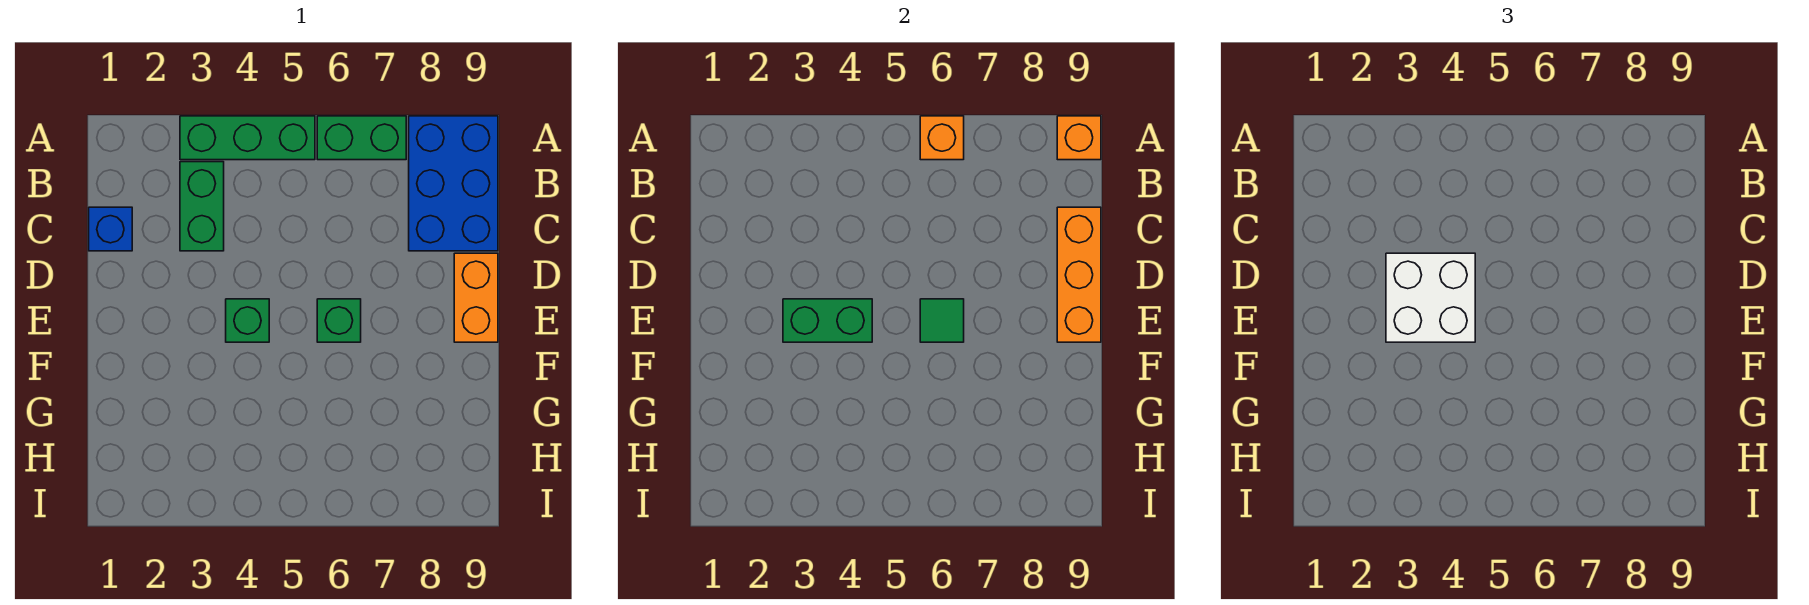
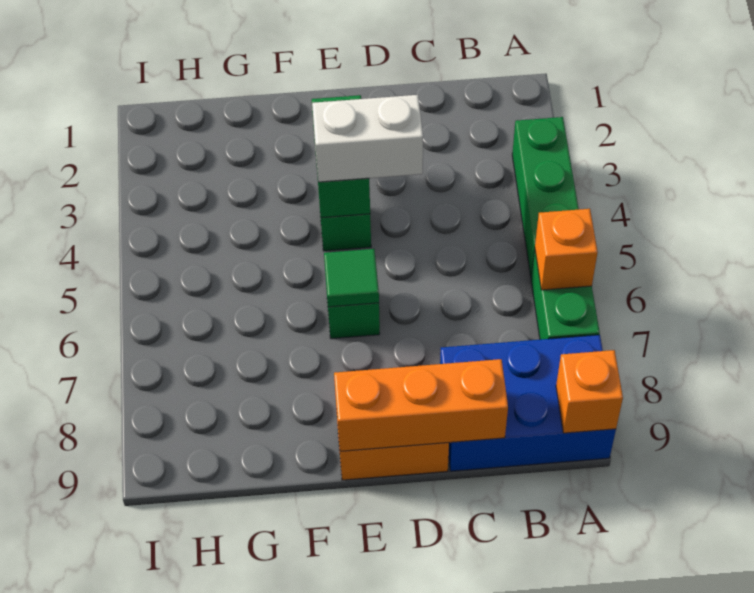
green brick B3:C3 level 1 -> none
blue brick C1 level 1 -> none
white brick D3:E4 level 3 -> white brick D4:E4 level 3

